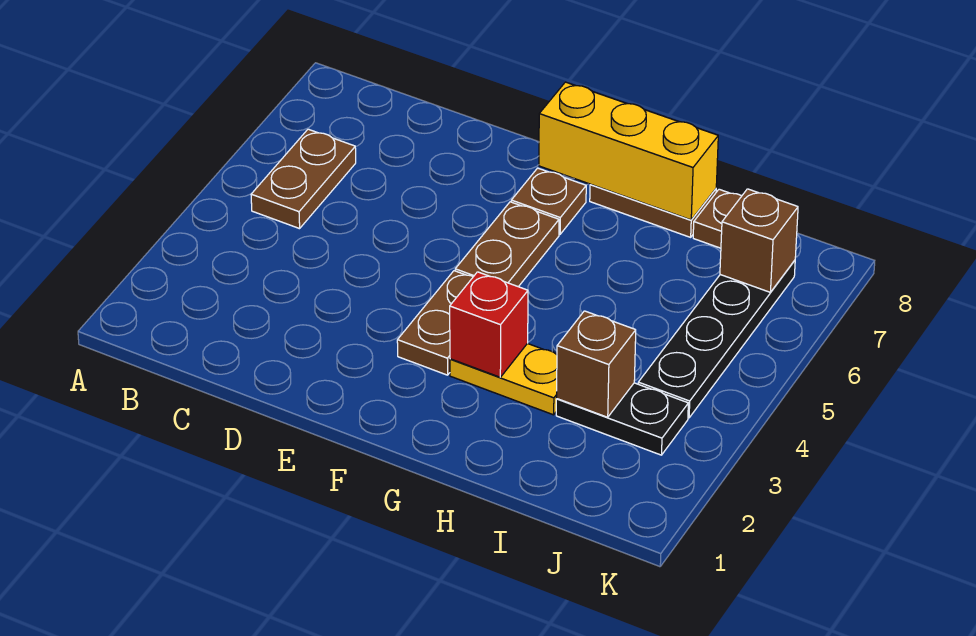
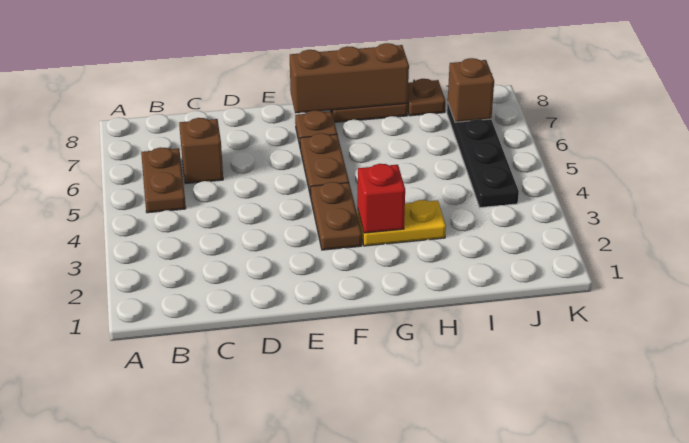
yellow brick F8:H8 level 2 -> brown brick F8:H8 level 2
black plate I3:J3 level 1 -> none
brown brick I3 level 2 -> brown brick C6 level 1

